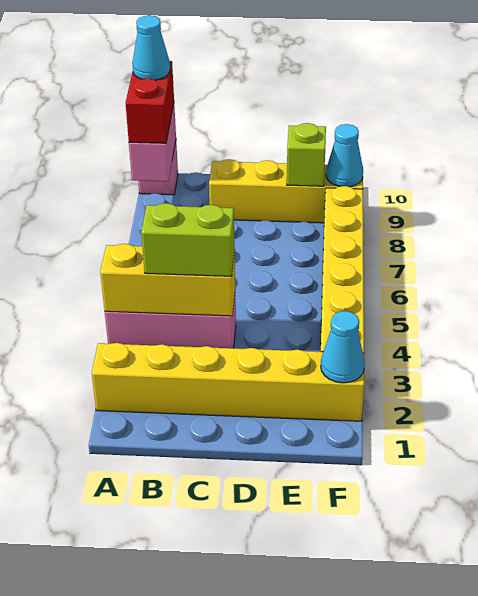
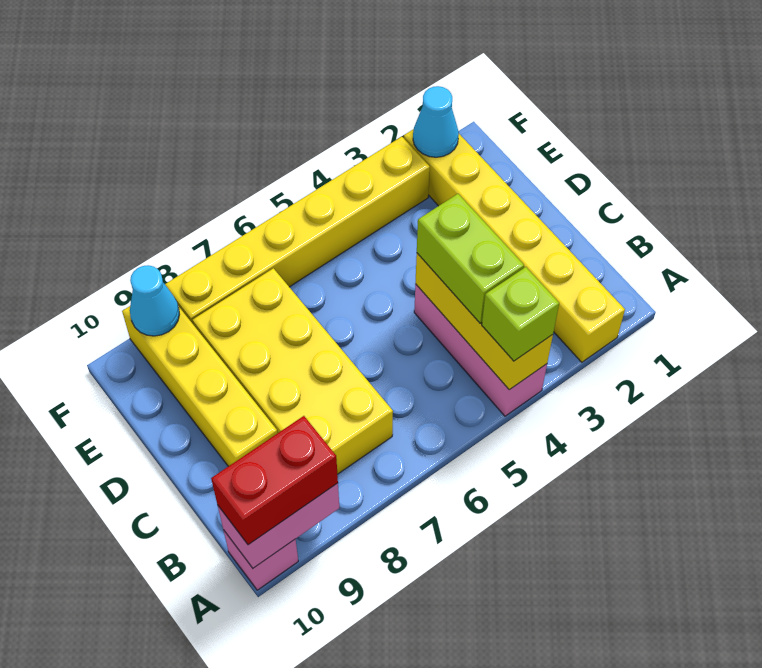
cyan cone A10 level 4 -> none
none -> yellow brick B7:E8 level 1
lime brick E9 level 2 -> lime brick A4 level 3

